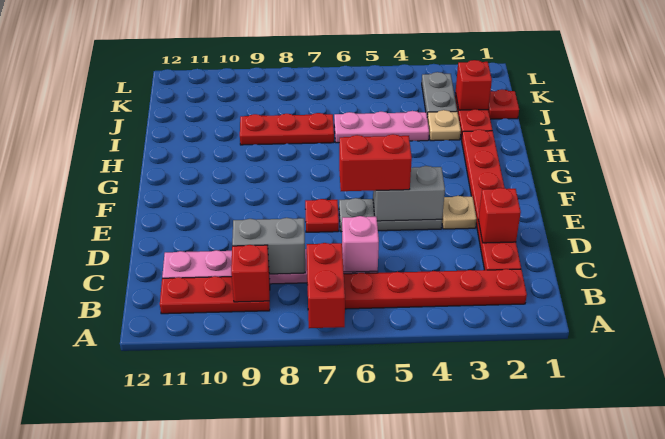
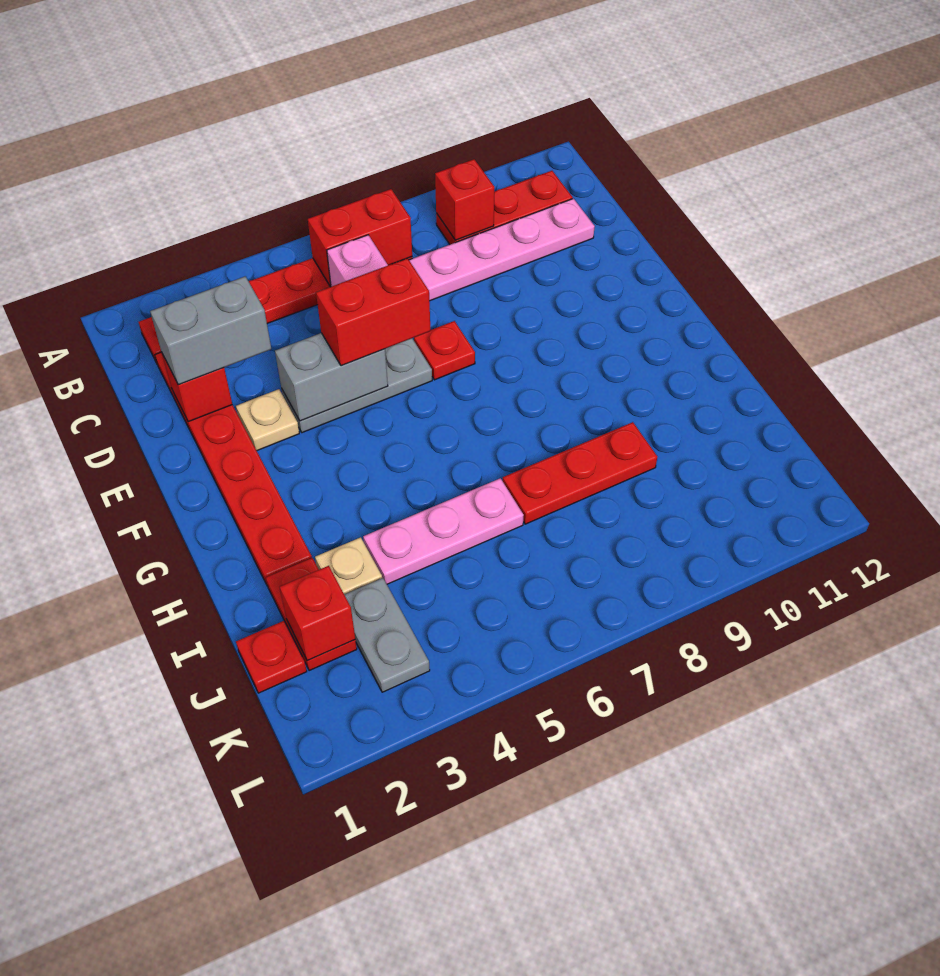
red brick A7:B7 level 2 -> red brick B6:B7 level 2
grey brick C8:C9 level 2 -> grey brick D2:D3 level 3

